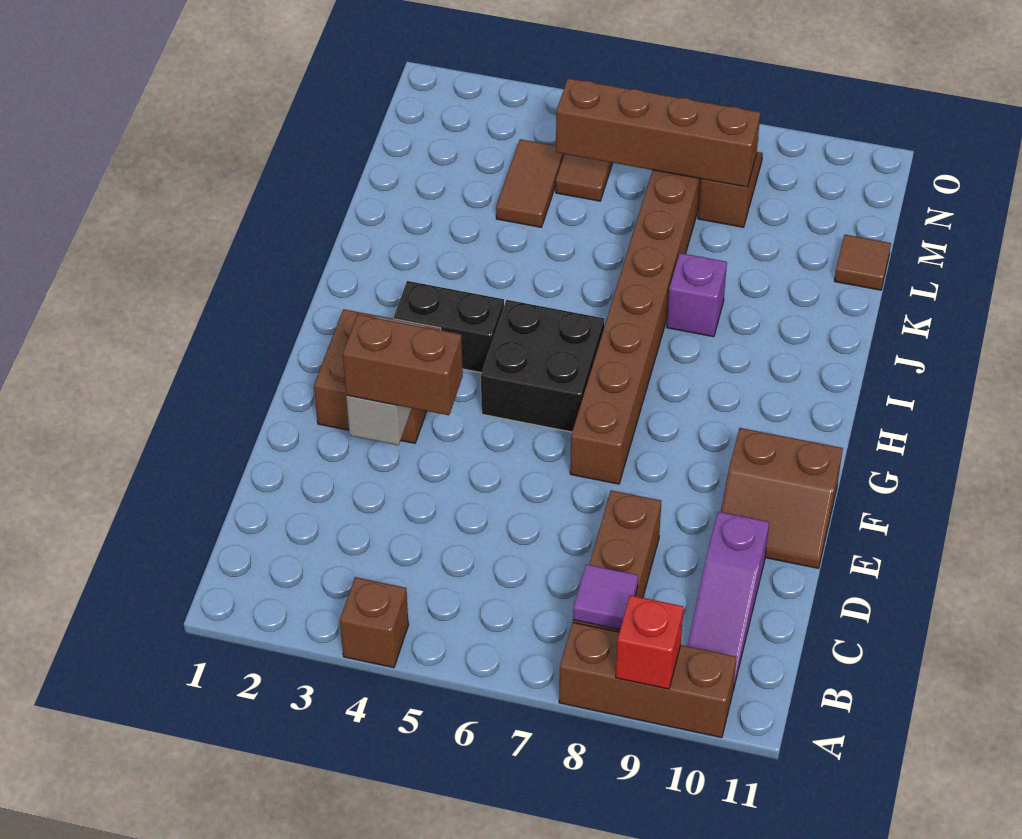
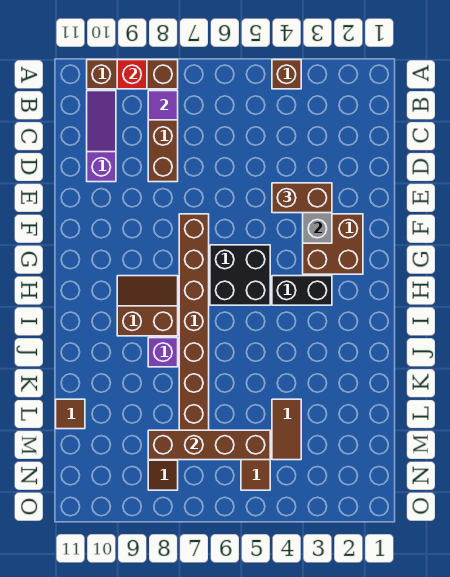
brown slope E10:F11 level 1 top F -> brown slope H8:I9 level 1 top I

